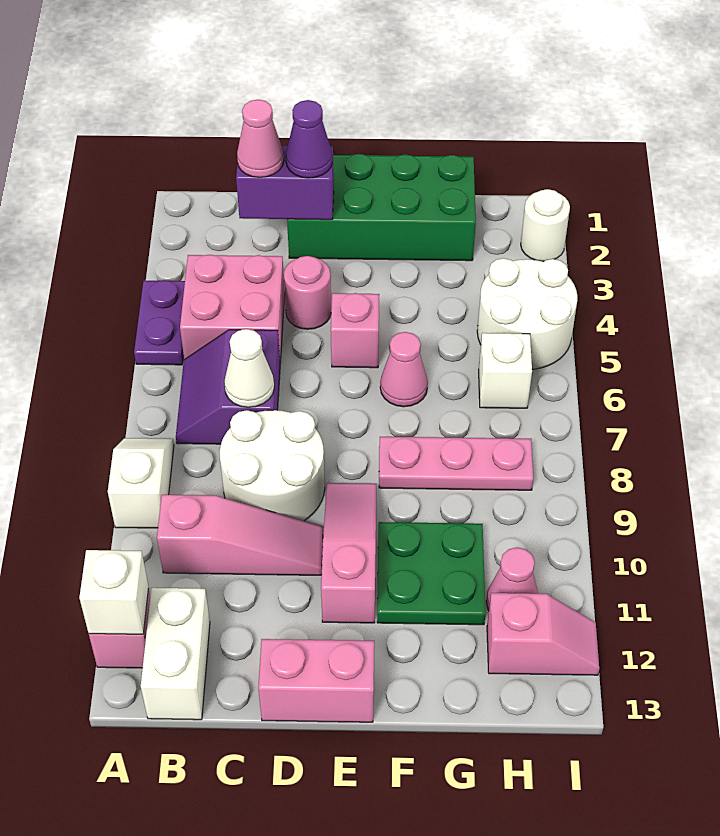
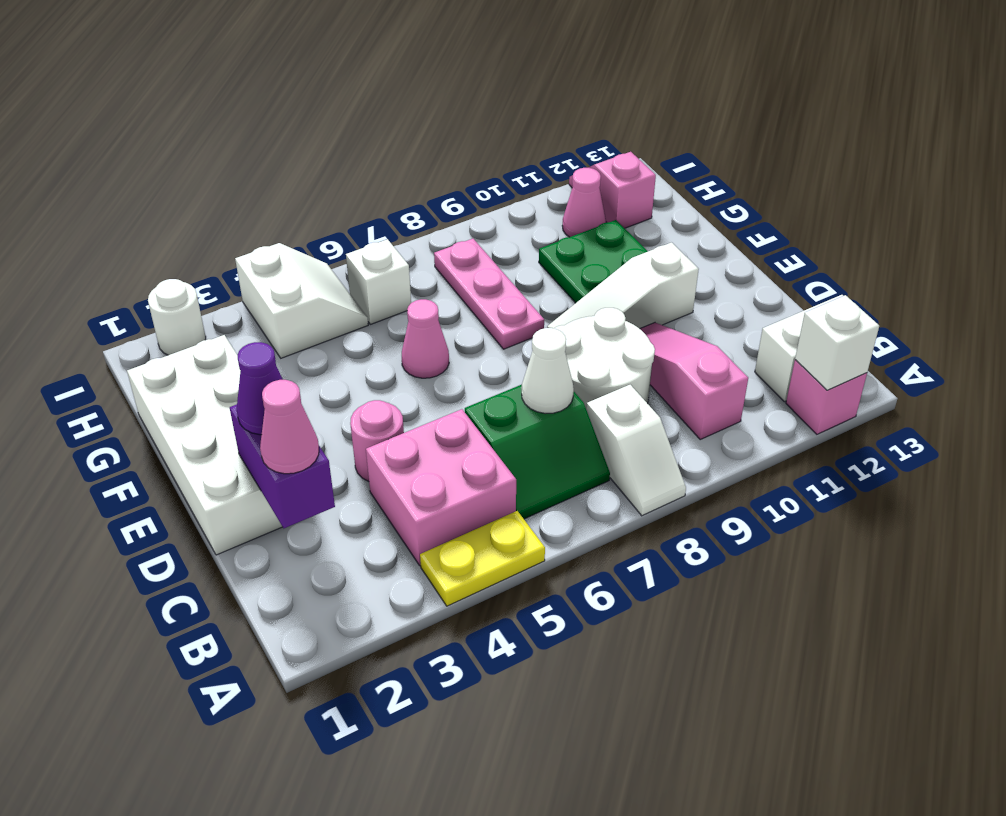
purple plate A4:A5 level 1 -> yellow plate A4:A5 level 1
white slope A8:A9 level 1 top 9 -> white slope A8:B8 level 1 top B
purple slope B6:C7 level 1 top C -> green slope B6:C7 level 1 top C
green brick D1:G2 level 1 -> white brick D1:G2 level 1
pink brick D13:E13 level 1 -> none
pink brick E5 level 1 -> none
pink slope E9:E11 level 1 top 11 -> white slope E9:E11 level 1 top 11
white round brick H4:I5 level 1 -> white slope H4:I5 level 1 top 4

